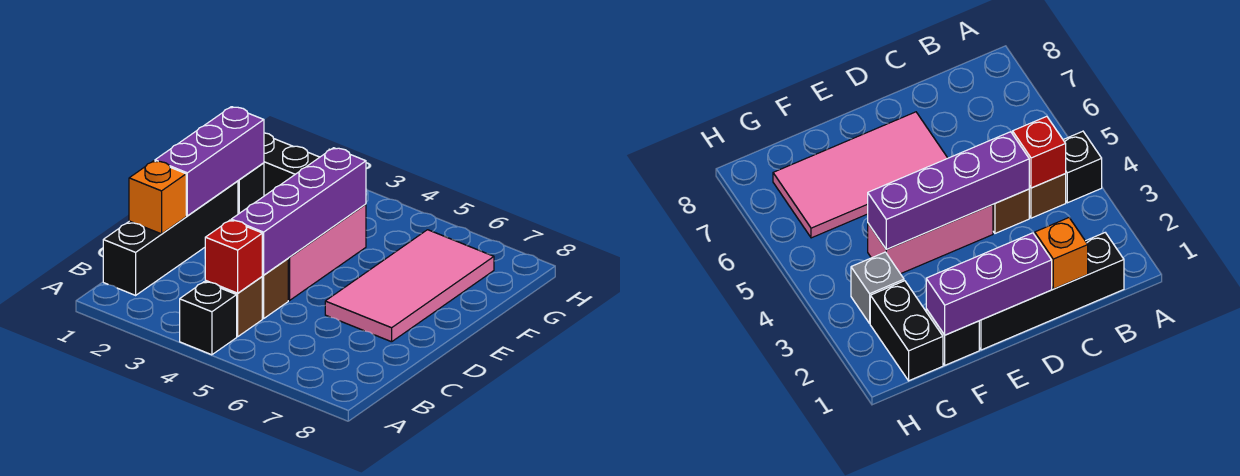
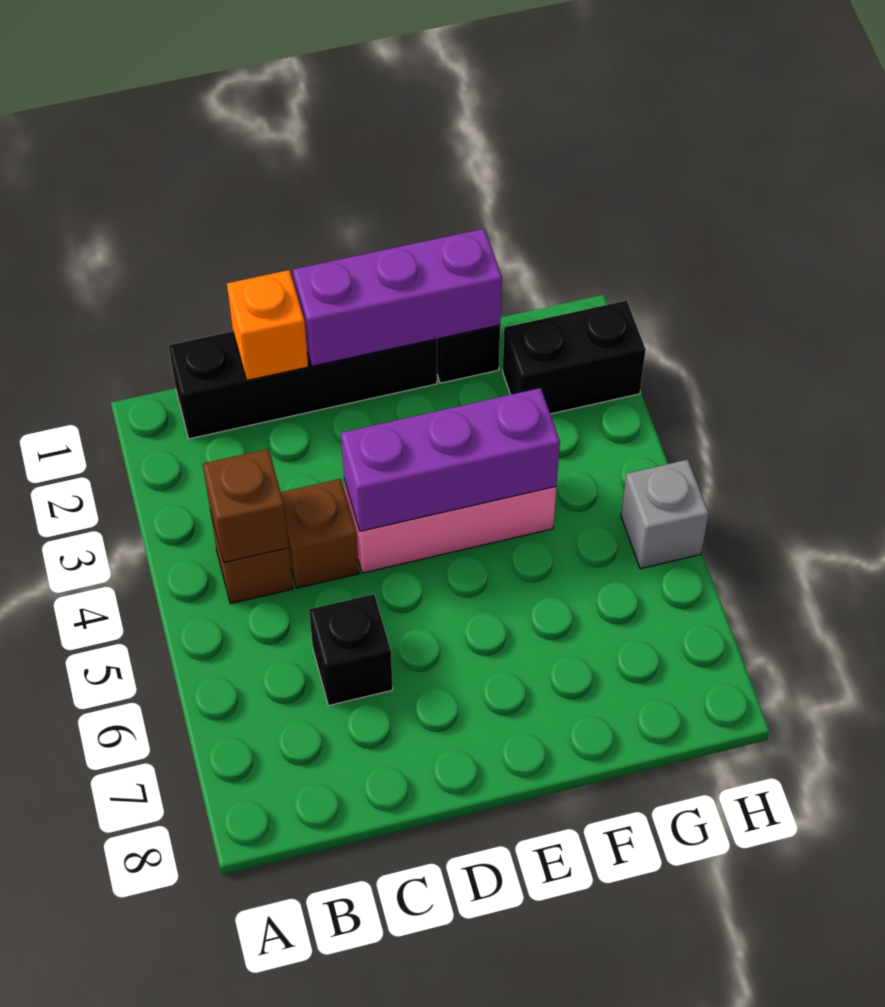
black brick A4 level 1 -> black brick C6 level 1
red brick B4 level 2 -> brown brick B4 level 2
purple brick C4:F4 level 2 -> purple brick D4:F4 level 2
pink tile D6:G7 level 1 -> none
black brick G1:G2 level 1 -> black brick G2:H2 level 1
grey brick G3 level 1 -> grey brick H5 level 1

